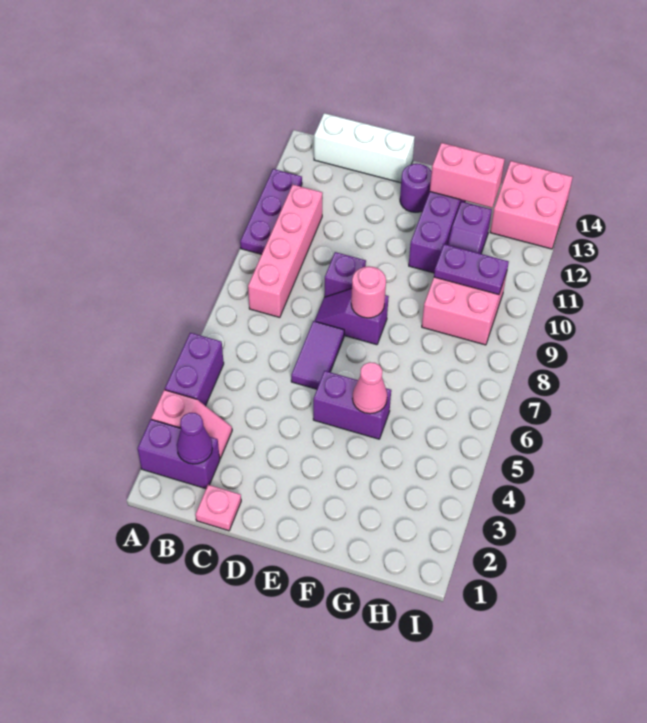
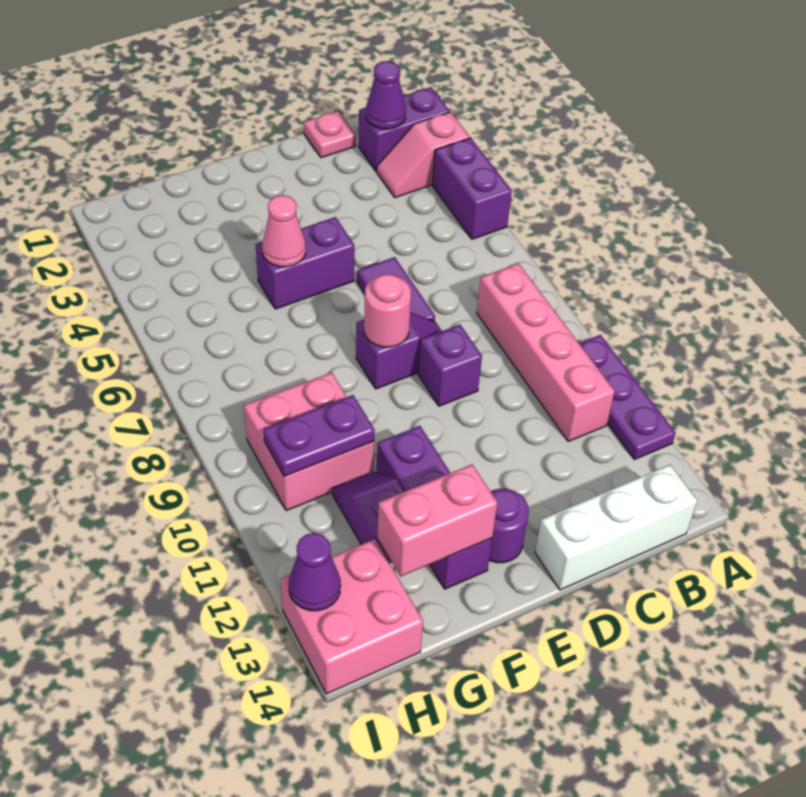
none -> purple cone I13 level 2

